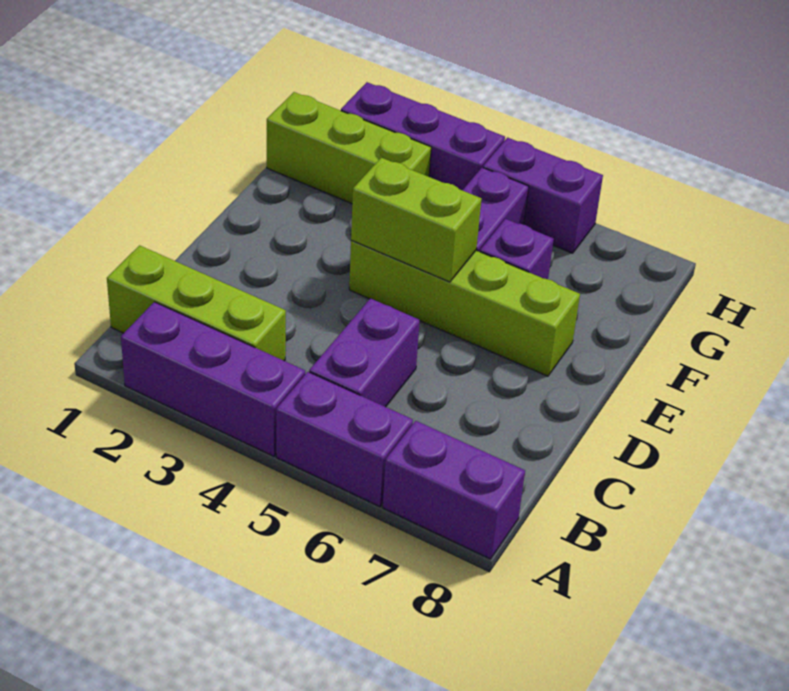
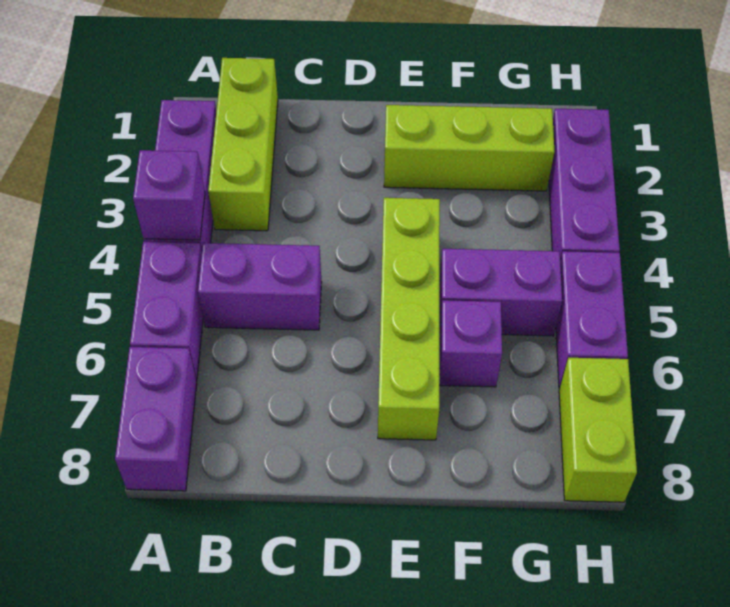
none -> purple brick A4 level 2
lime brick E4:E5 level 2 -> lime brick H7:H8 level 1
lime brick G1:G3 level 1 -> lime brick E2:G2 level 1

